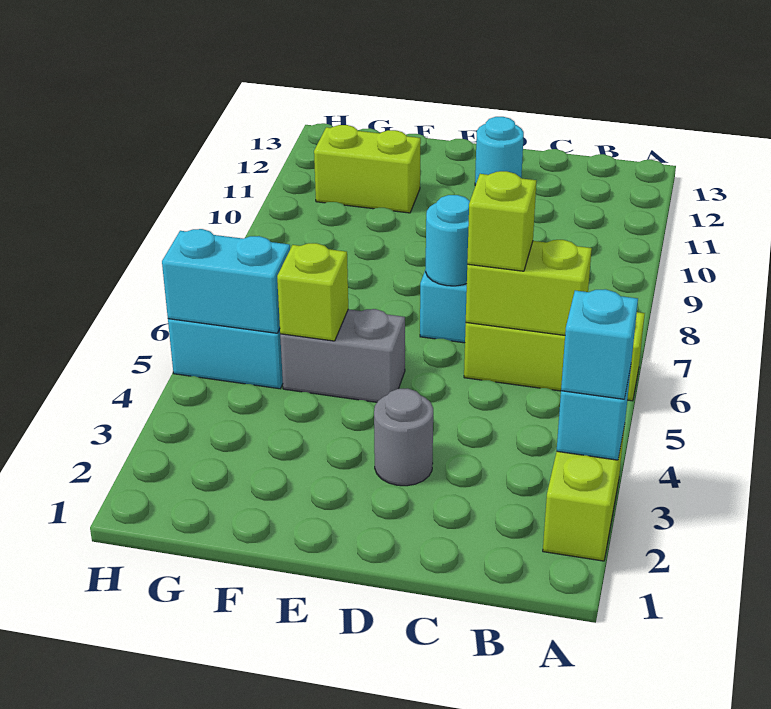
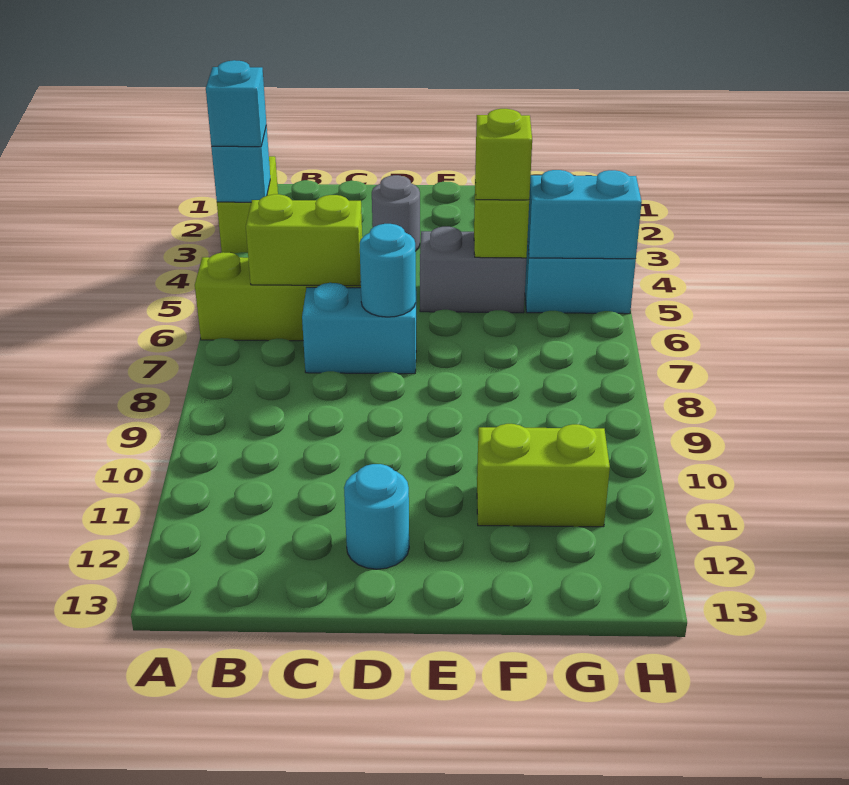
lime brick C6 level 3 -> lime brick F5 level 3

